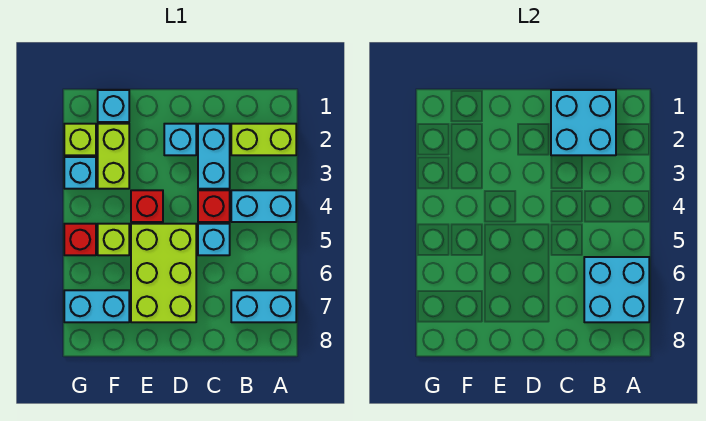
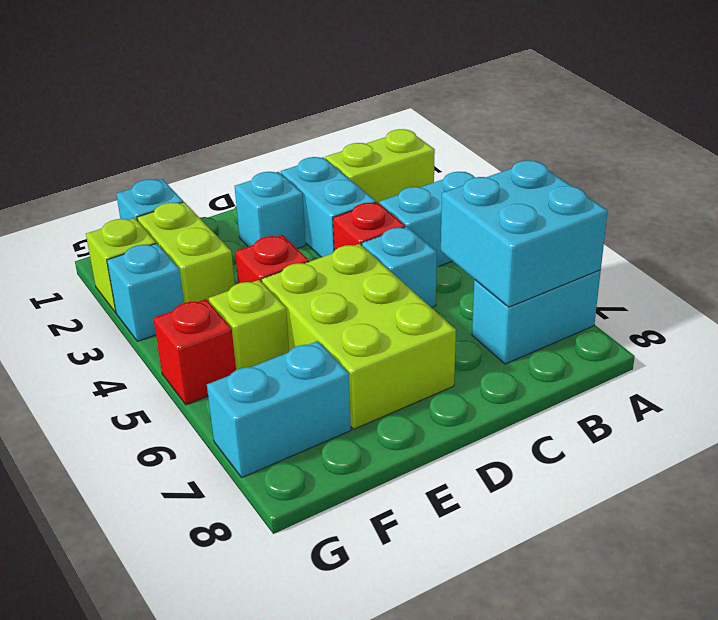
cyan brick B1:C2 level 2 -> none

